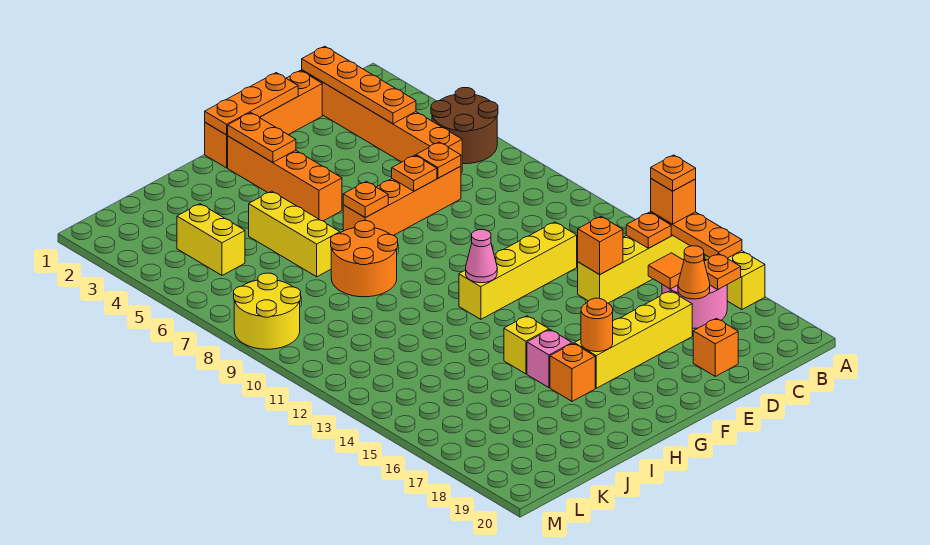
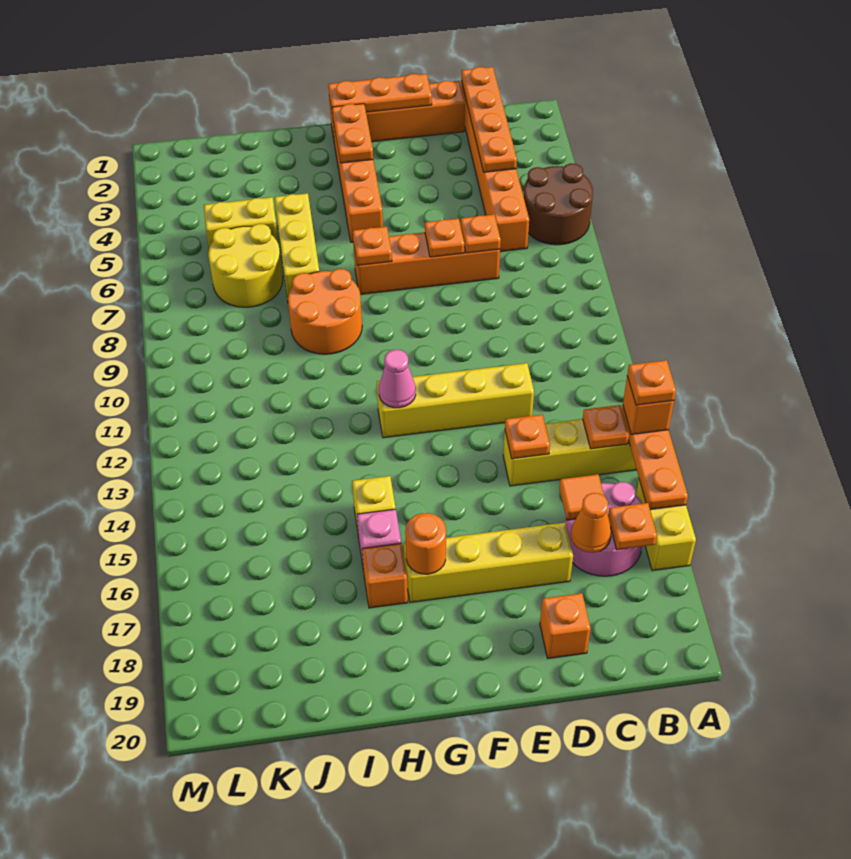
orange brick D14 level 2 -> orange plate D14 level 2
yellow brick K4:K5 level 1 -> yellow brick J5:K5 level 1
yellow round brick L8:M9 level 1 -> yellow round brick J6:K7 level 1

